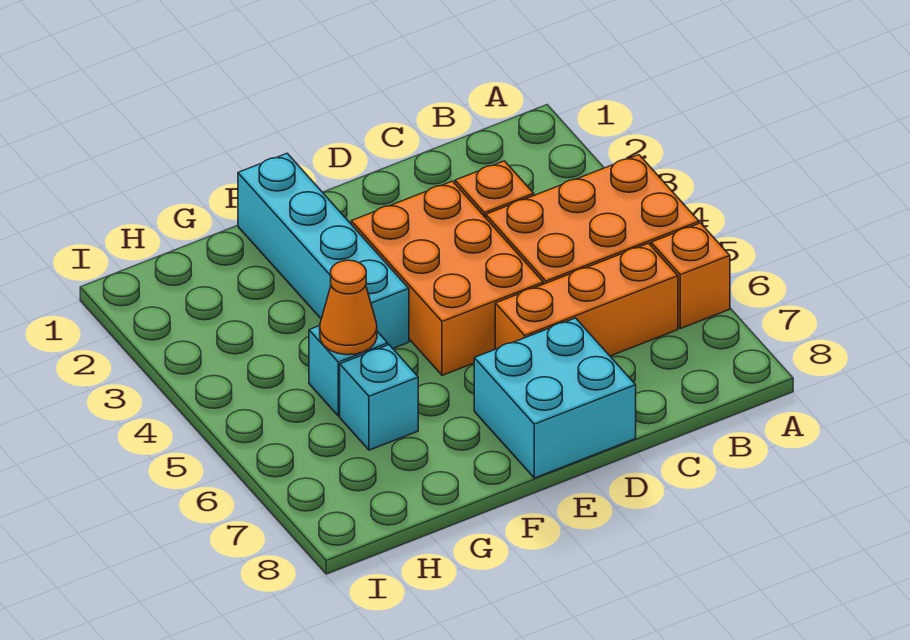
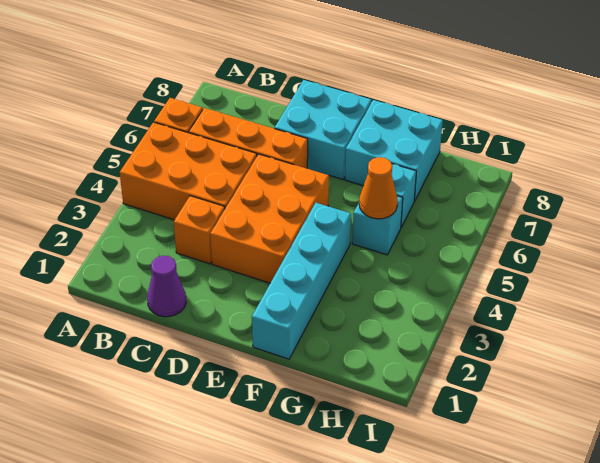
none -> purple cone C1 level 1
none -> cyan brick F7:G8 level 1

